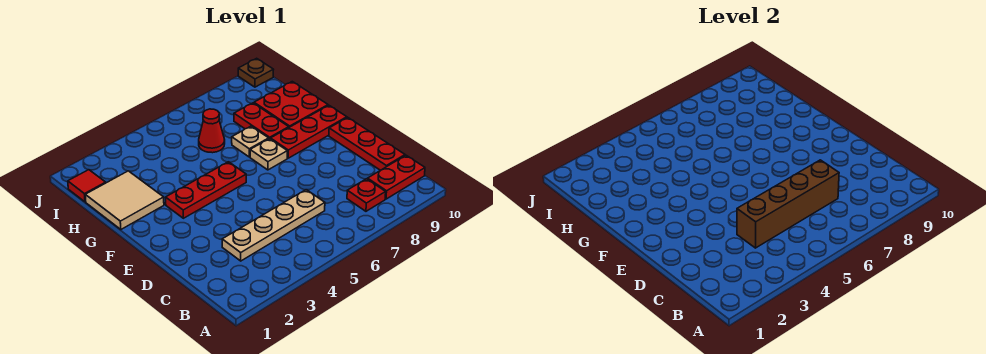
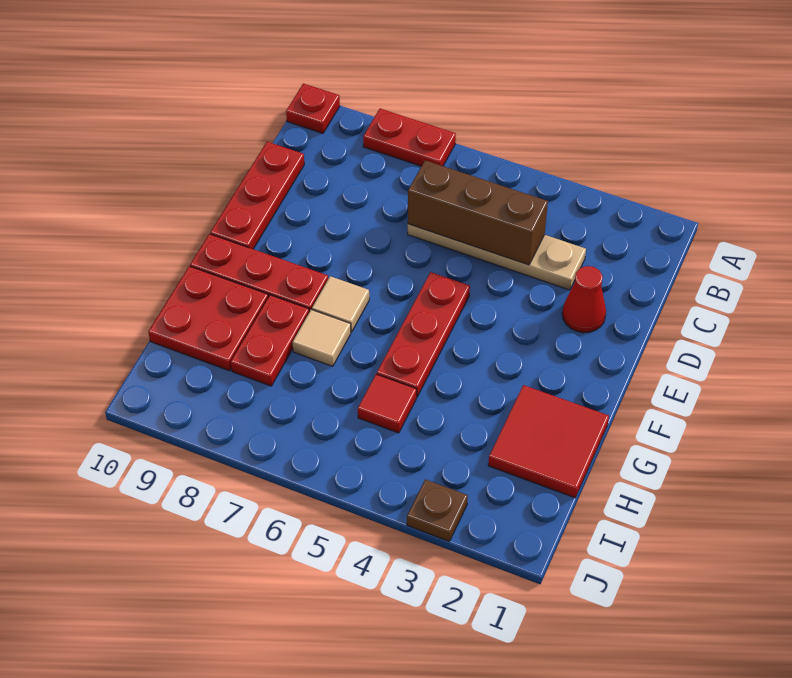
red plate B8 level 1 -> red plate A10 level 1
red plate B9:B10 level 1 -> red plate A7:A8 level 1
brown brick C4:C7 level 2 -> brown brick C4:C6 level 2
red plate F3:F5 level 1 -> red plate E5:G5 level 1
tan plate F7 level 1 -> tan tile F7 level 1
tan tile G1:H2 level 1 -> red tile G1:H2 level 1
tan plate G7 level 1 -> tan tile G7 level 1
red cone H6 level 1 -> red cone D2 level 1
red tile I1 level 1 -> red tile H5 level 1
brown plate J10 level 1 -> brown plate J3 level 1

